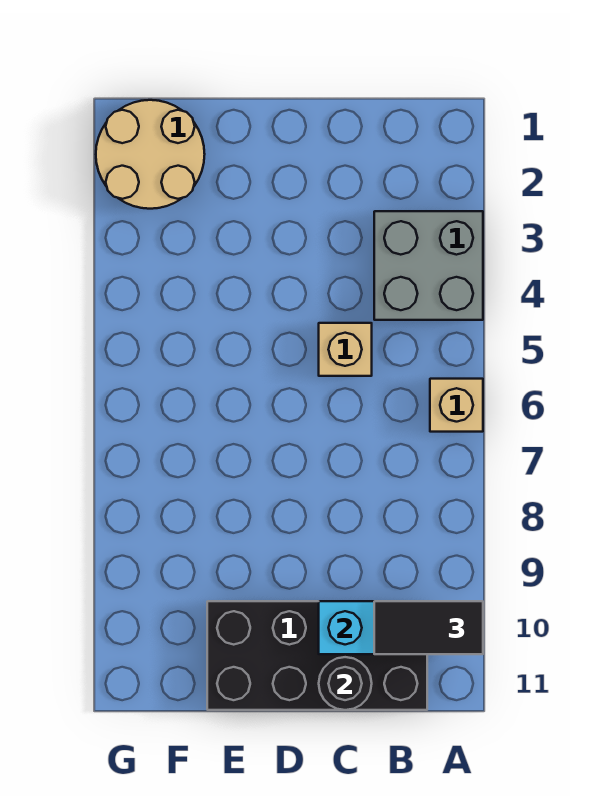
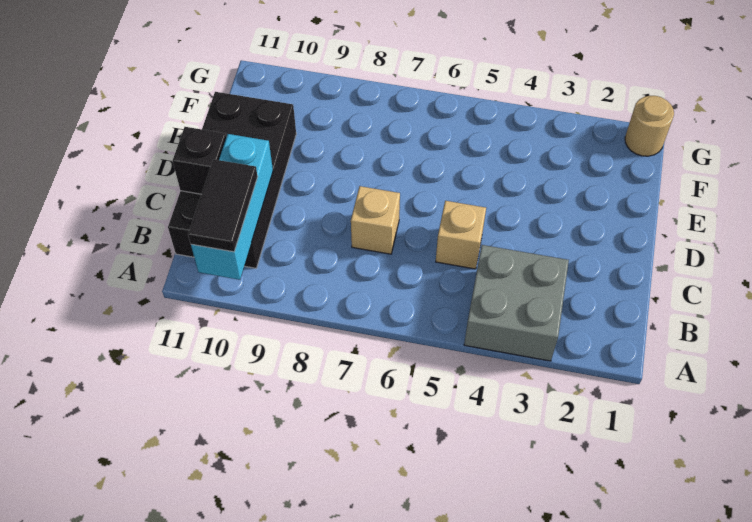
tan brick A6 level 1 -> tan brick C7 level 1
black round brick C11 level 2 -> black brick C11 level 2
tan round brick F1:G2 level 1 -> tan round brick G1 level 1

